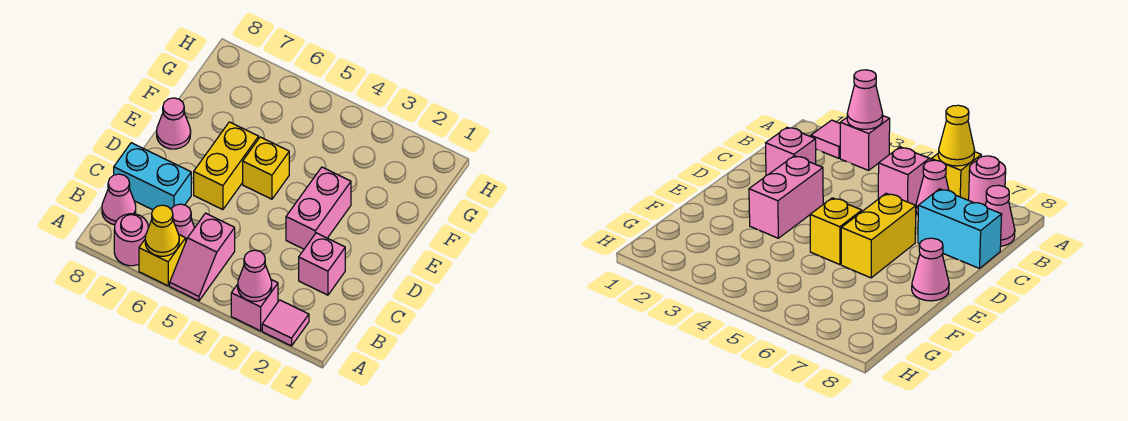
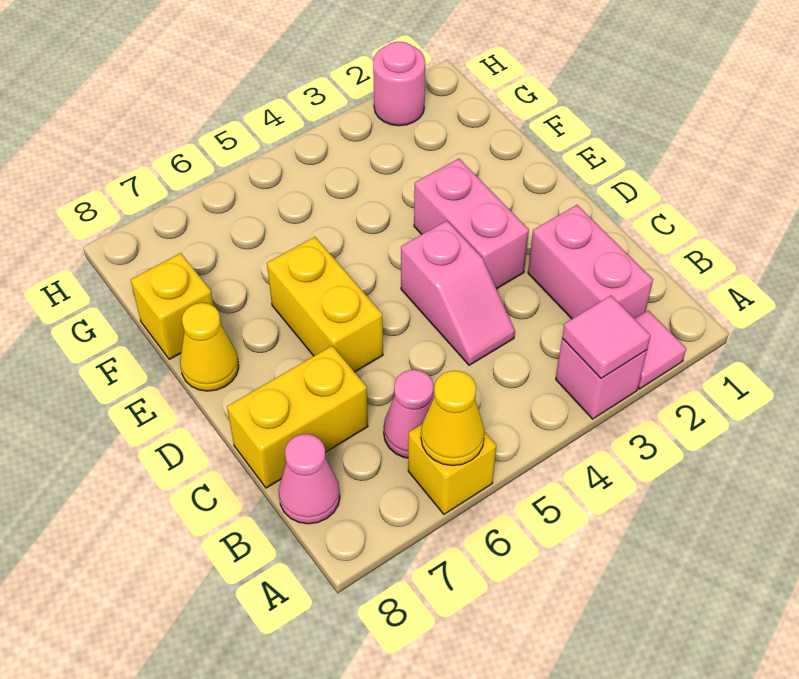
pink cone A3 level 2 -> pink tile A3 level 2
pink slope A5:B5 level 1 top B -> pink slope C4:D4 level 1 top D
pink round brick A7 level 1 -> pink round brick H2 level 1
pink brick C2 level 1 -> pink brick B2:C2 level 1
cyan brick C7:C8 level 1 -> yellow brick C7:C8 level 1
yellow brick E5 level 1 -> yellow brick F8 level 1
pink cone E8 level 1 -> yellow cone E8 level 1

